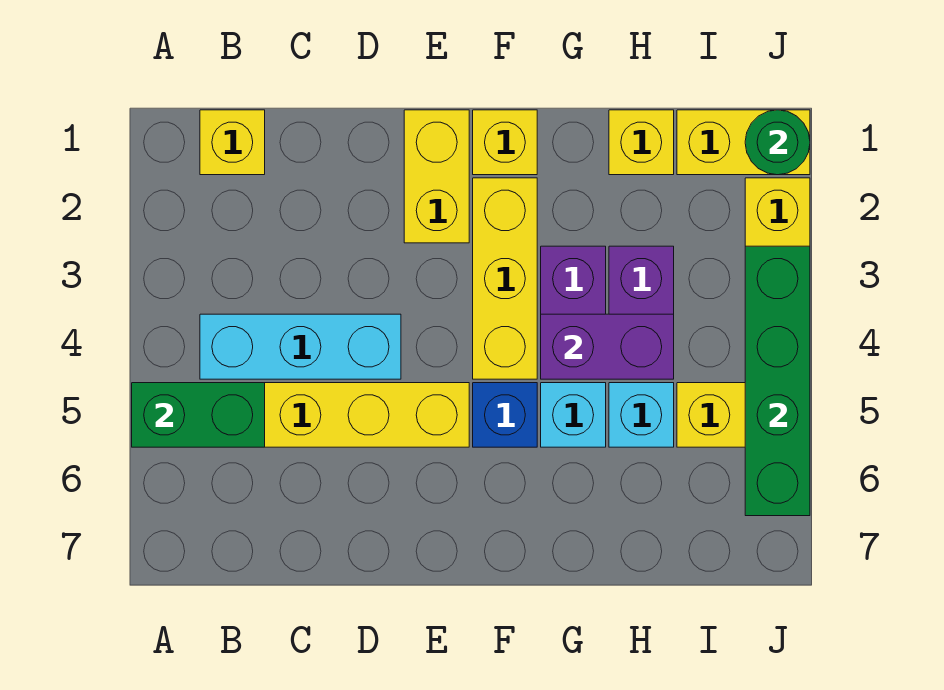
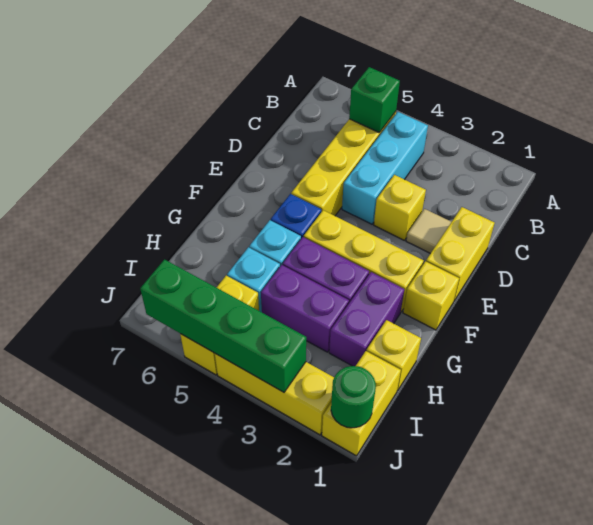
green brick A5:B5 level 2 -> green brick B5 level 2
yellow brick B1 level 1 -> yellow brick D3 level 1
none -> tan tile D2 level 1
yellow brick E1:E2 level 1 -> yellow brick D1:E1 level 1
purple brick G4:H4 level 2 -> purple brick G2:H2 level 1

